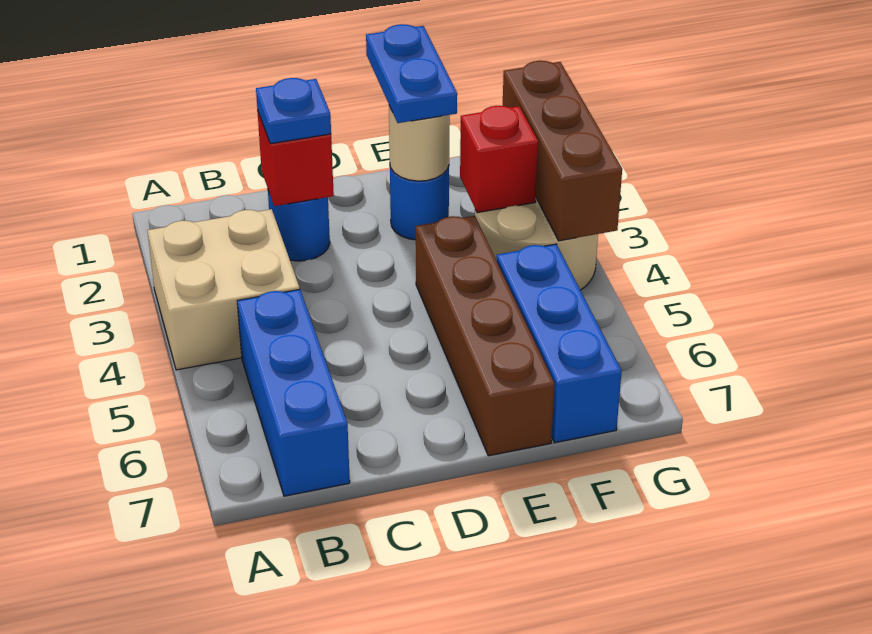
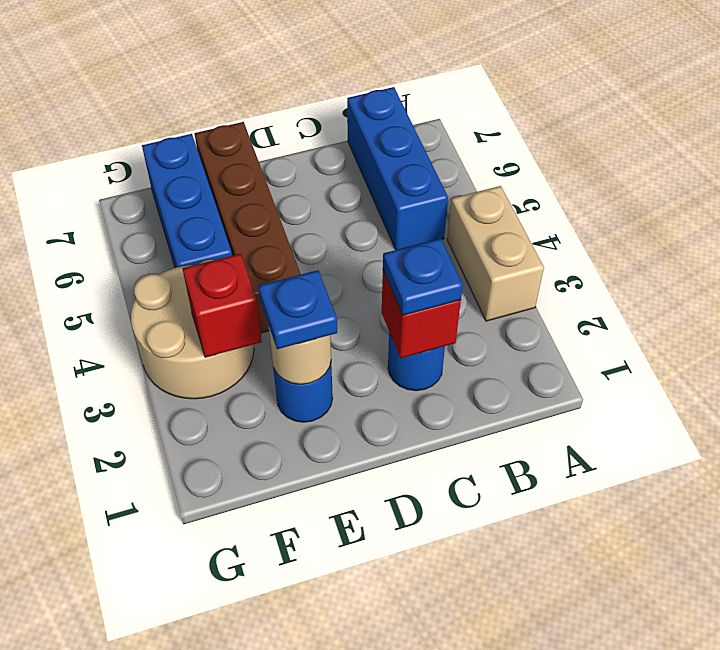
tan brick A3:B4 level 1 -> tan brick A3:A4 level 1
blue plate E1:E2 level 3 -> blue plate E2 level 3
brown brick G2:G4 level 2 -> none

